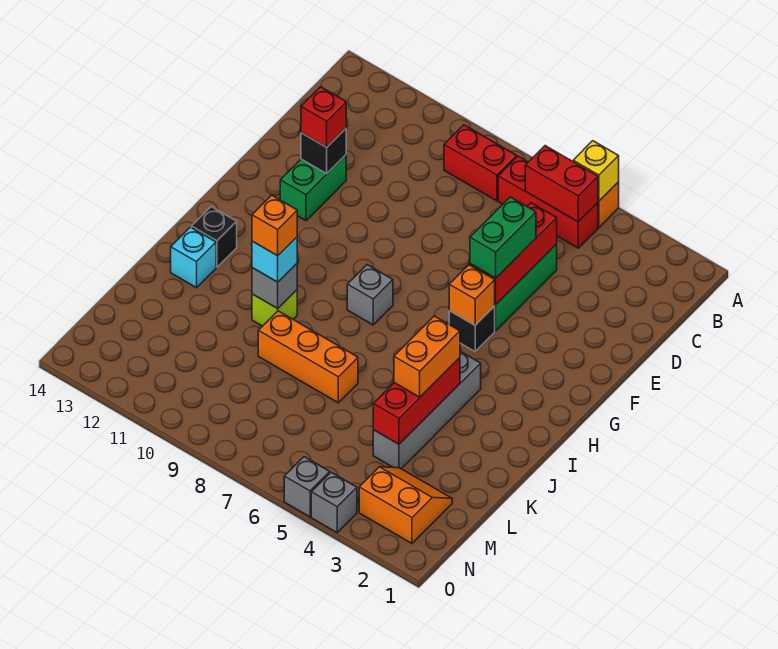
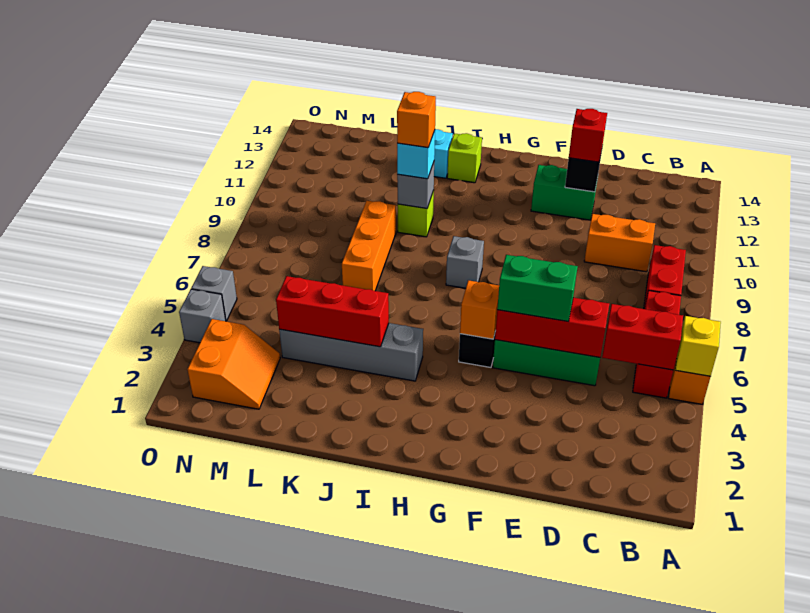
red brick B5:B6 level 2 -> red brick B5:C5 level 2
black brick I13 level 1 -> lime brick I13 level 1
orange brick J4:K4 level 3 -> orange brick C10:D10 level 1

